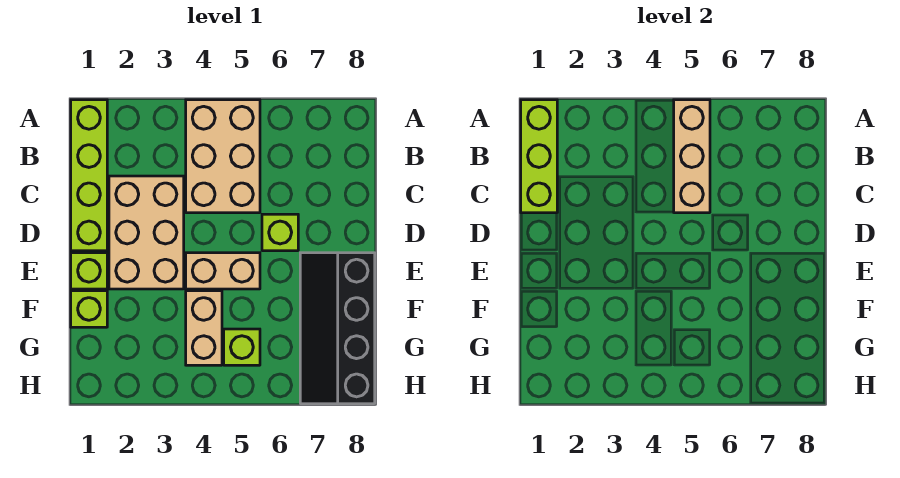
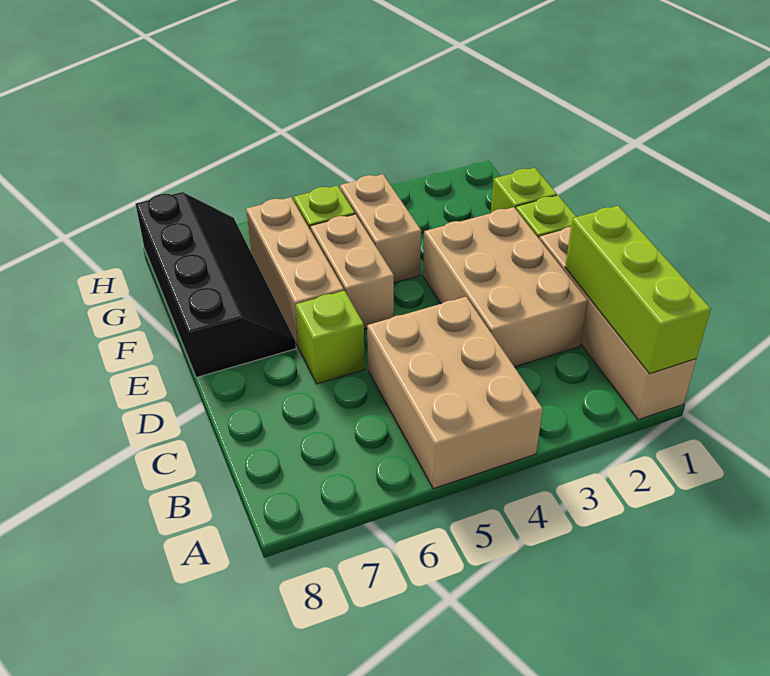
lime brick A1:D1 level 1 -> tan brick A1:D1 level 1
tan brick A5:C5 level 2 -> tan brick E6:G6 level 1
tan brick E4:E5 level 1 -> tan brick E5:F5 level 1

